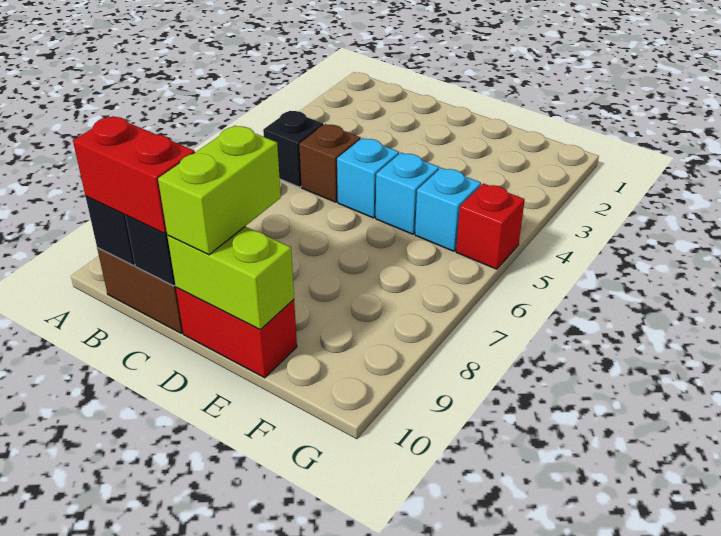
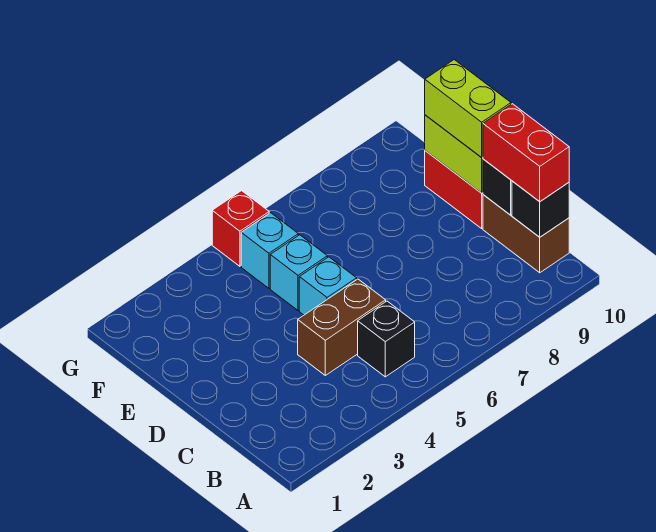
brown brick C5 level 1 -> brown brick C4:C5 level 1
lime brick D9:D10 level 3 -> lime brick D10:E10 level 3

